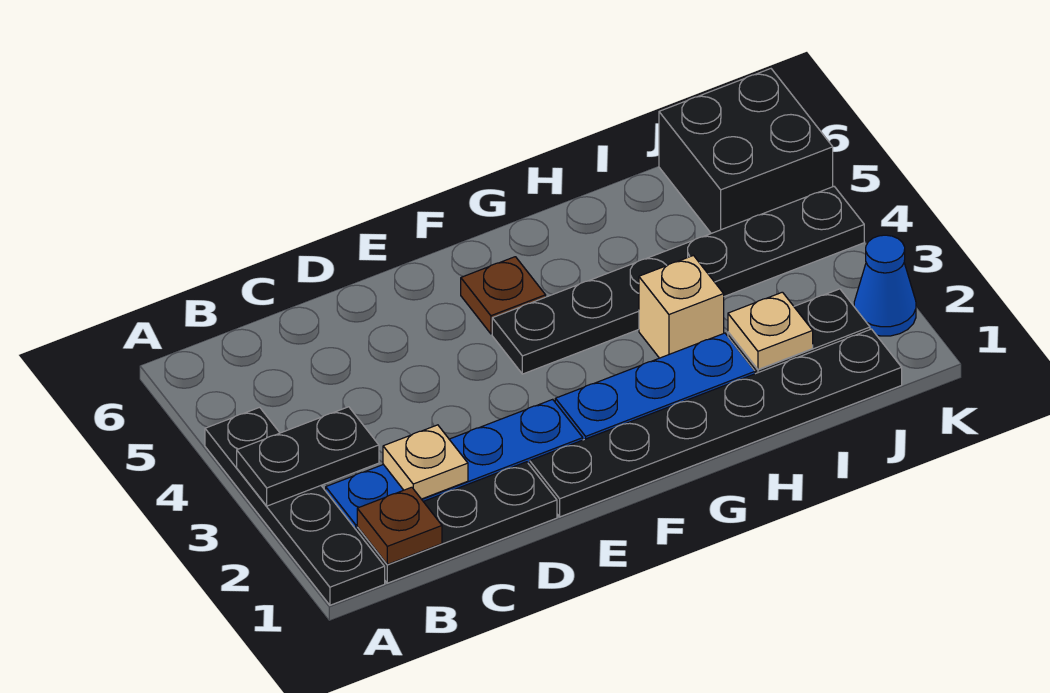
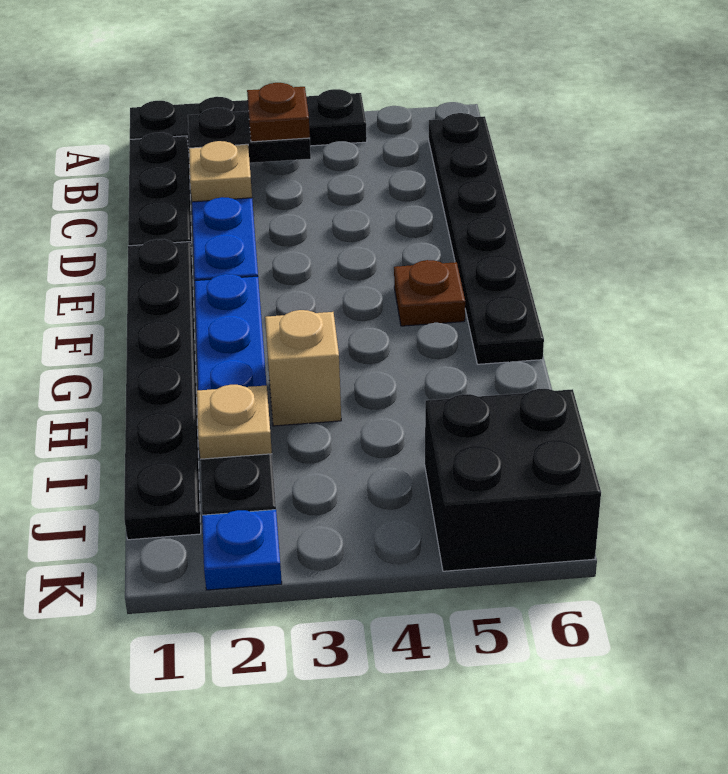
black plate A3:B3 level 2 -> black plate B2:B3 level 2
brown plate B1 level 2 -> brown plate B3 level 3
black plate F4:K4 level 1 -> black plate B6:G6 level 1
blue cone K2 level 1 -> blue plate K2 level 1

